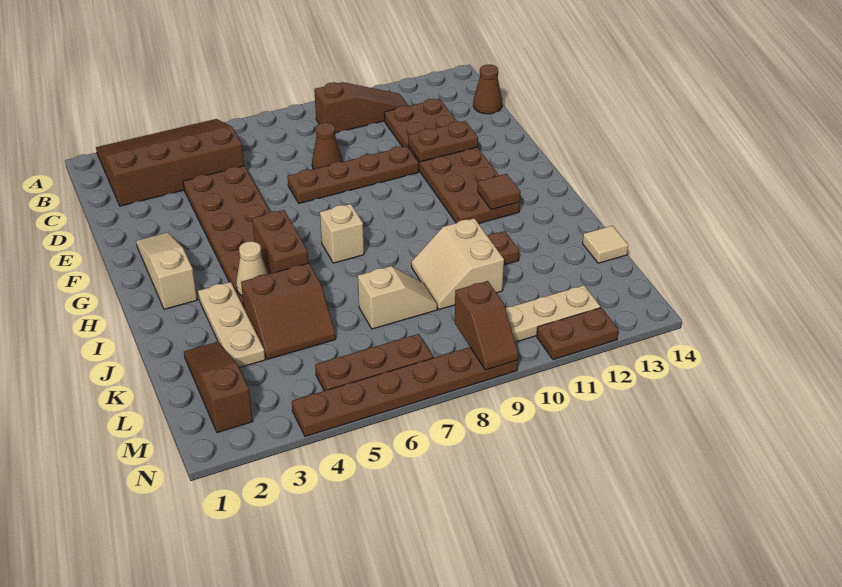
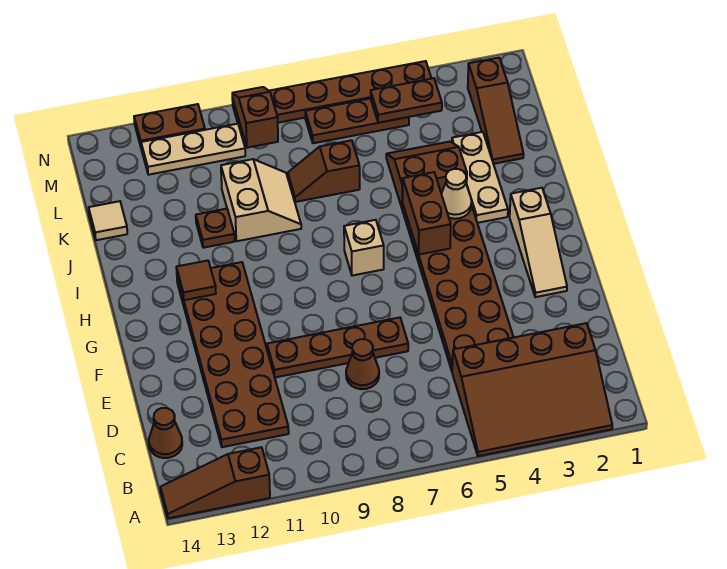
brown slope B9:B11 level 1 top 9 -> brown slope A12:A14 level 1 top 12
brown plate E11:E12 level 2 -> brown plate M4:M5 level 2
tan slope K7:K8 level 1 top 7 -> brown slope K7:K8 level 1 top 7

